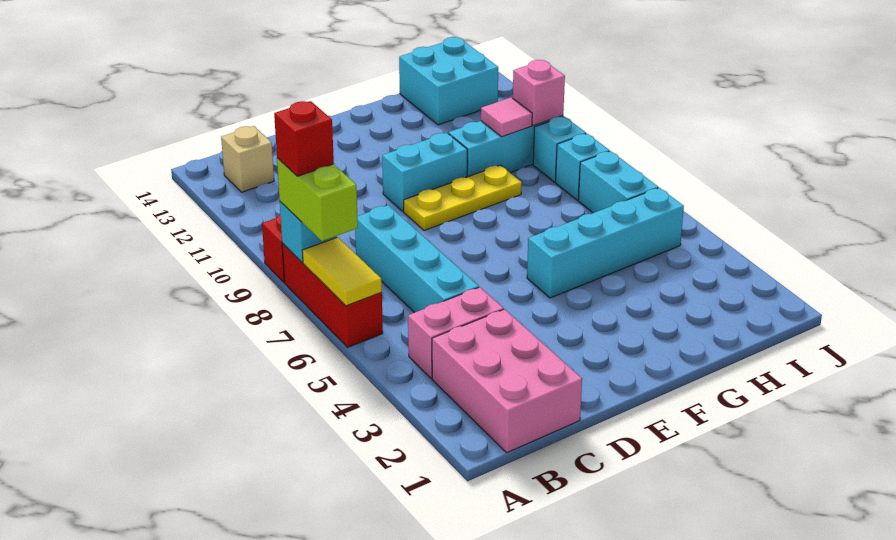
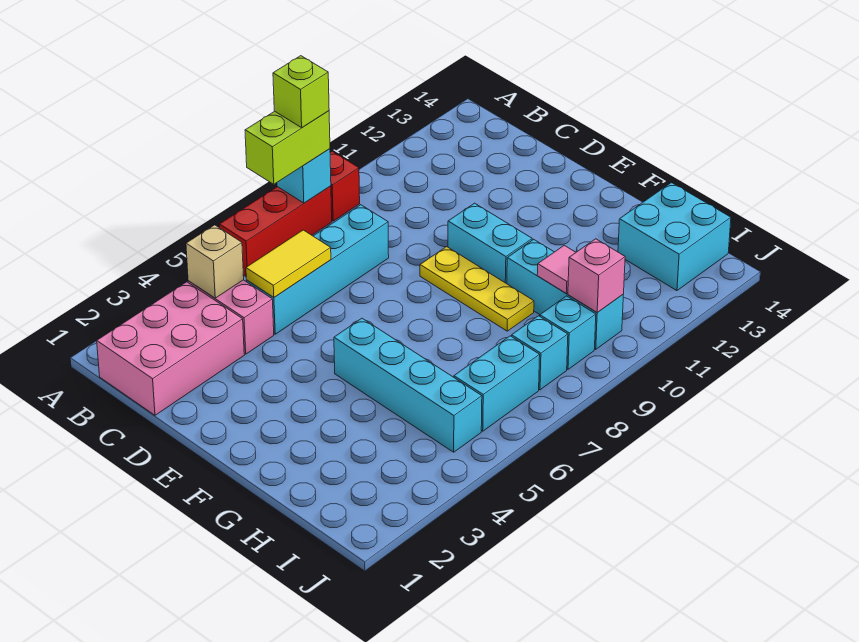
yellow tile A6:A7 level 2 -> yellow tile C5:C6 level 2
red brick A8 level 4 -> lime brick A8 level 4
tan brick B13 level 1 -> tan brick B4 level 2

